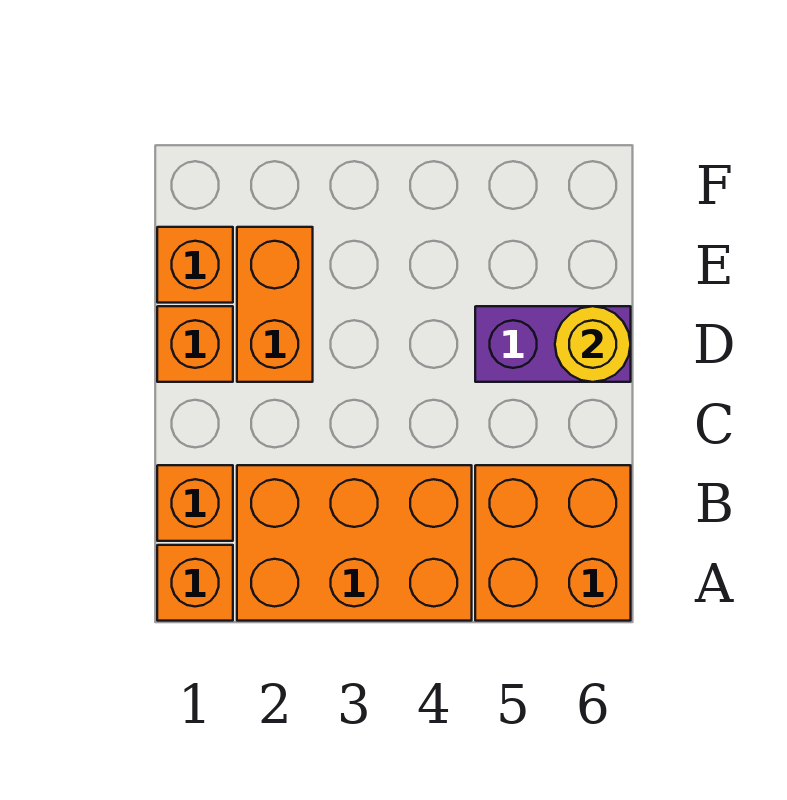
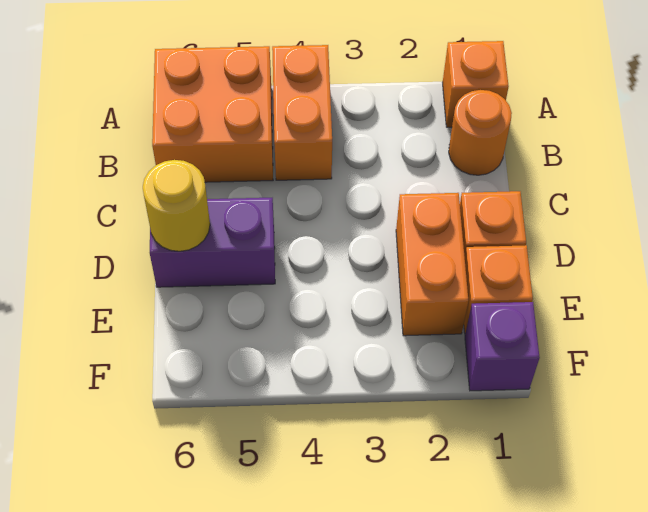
orange brick A2:B4 level 1 -> orange brick A4:B4 level 1
orange brick B1 level 1 -> orange round brick B1 level 1
none -> purple brick F1 level 1

